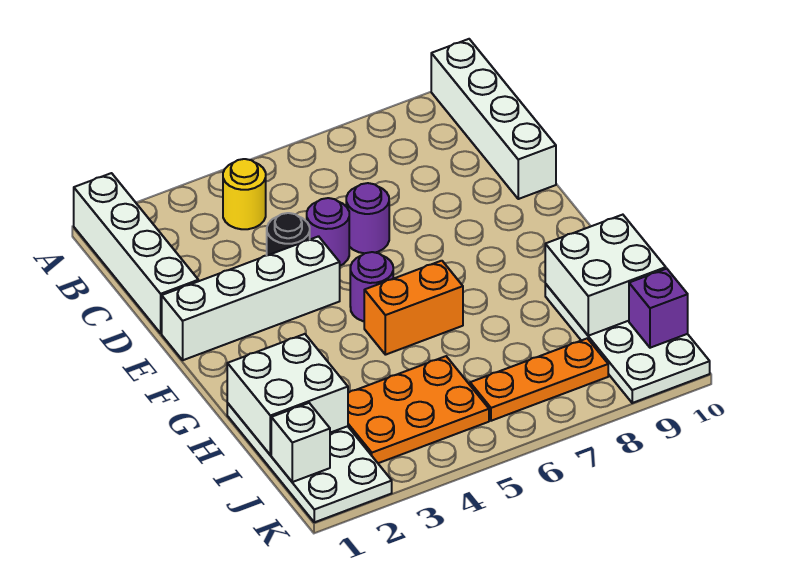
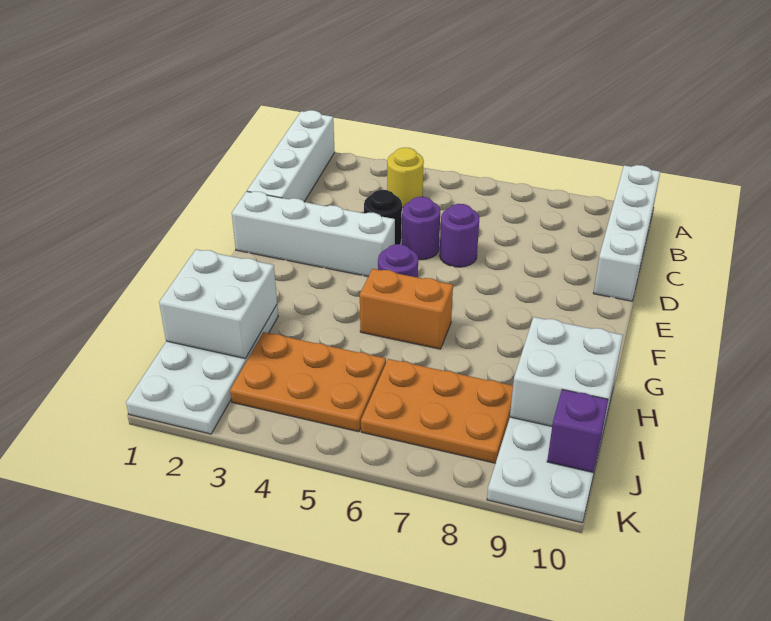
white brick J1 level 2 -> none
orange plate J6:J8 level 1 -> orange plate I6:J8 level 1

